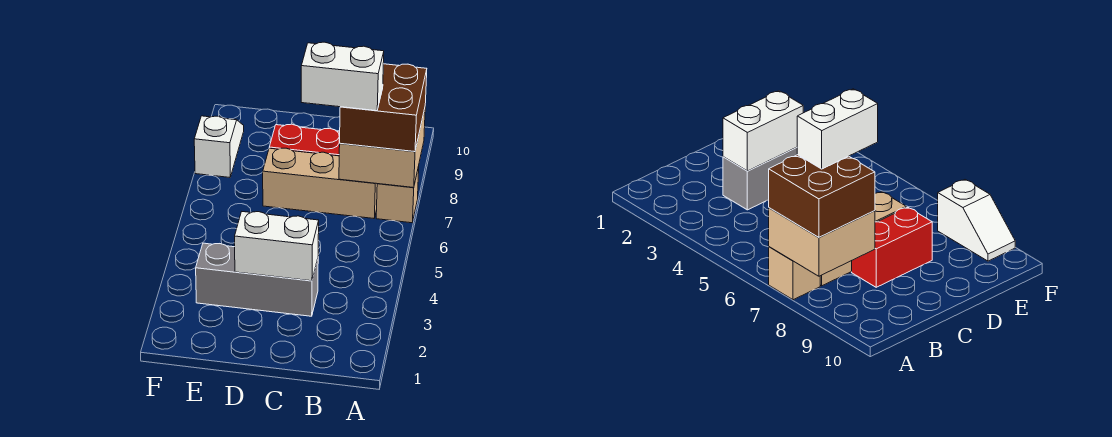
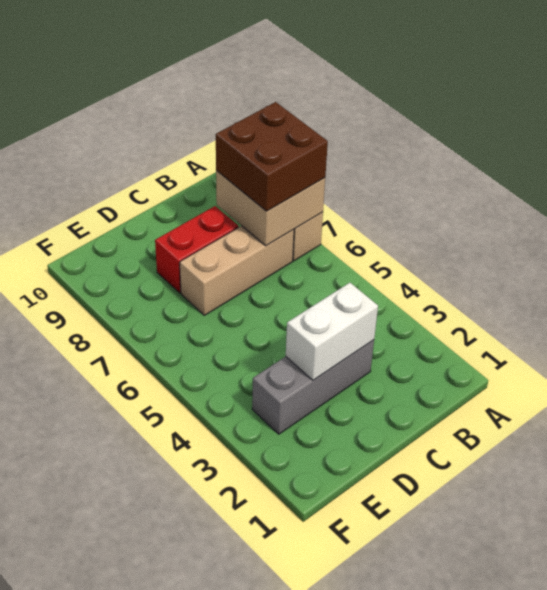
white brick B7:C7 level 4 -> none
white slope F8:F9 level 1 top 8 -> none

